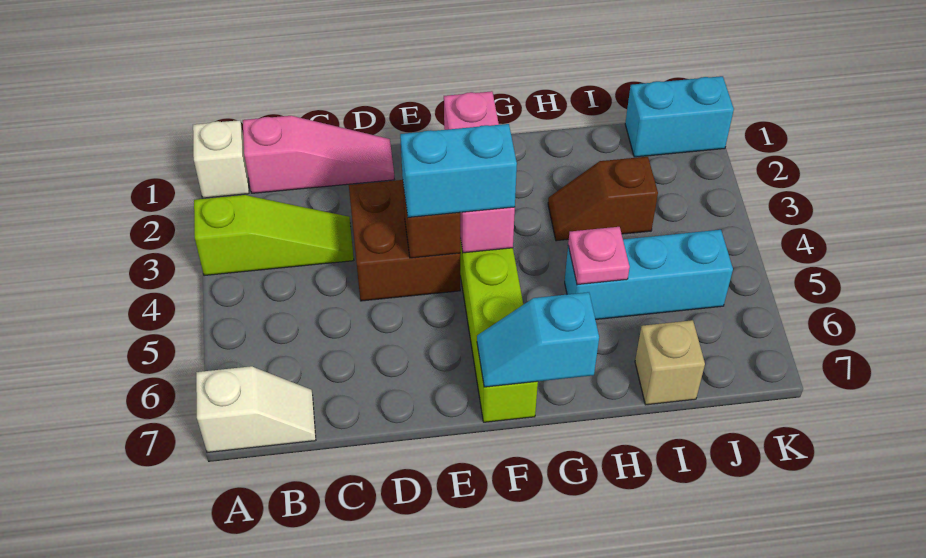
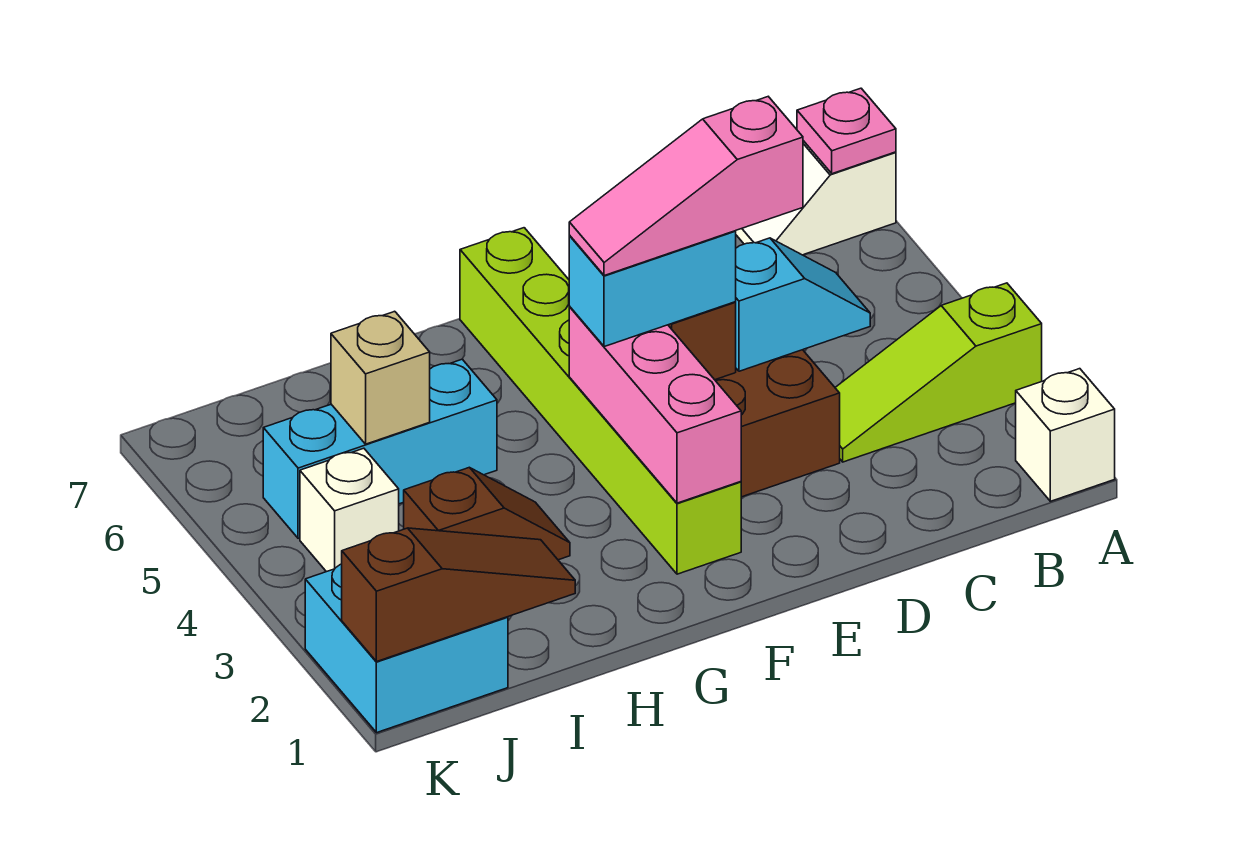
pink slope B1:D1 level 1 top B -> pink slope D4:F4 level 4 top D
cyan slope F7:G7 level 2 top G -> cyan slope C4:D4 level 2 top D
pink plate H5 level 2 -> pink plate A7 level 2
none -> brown slope I1:K1 level 2 top K
tan brick I7 level 1 -> tan brick I5 level 2
cyan brick J1:K1 level 1 -> cyan brick J1:K2 level 1
none -> white brick J4 level 1

